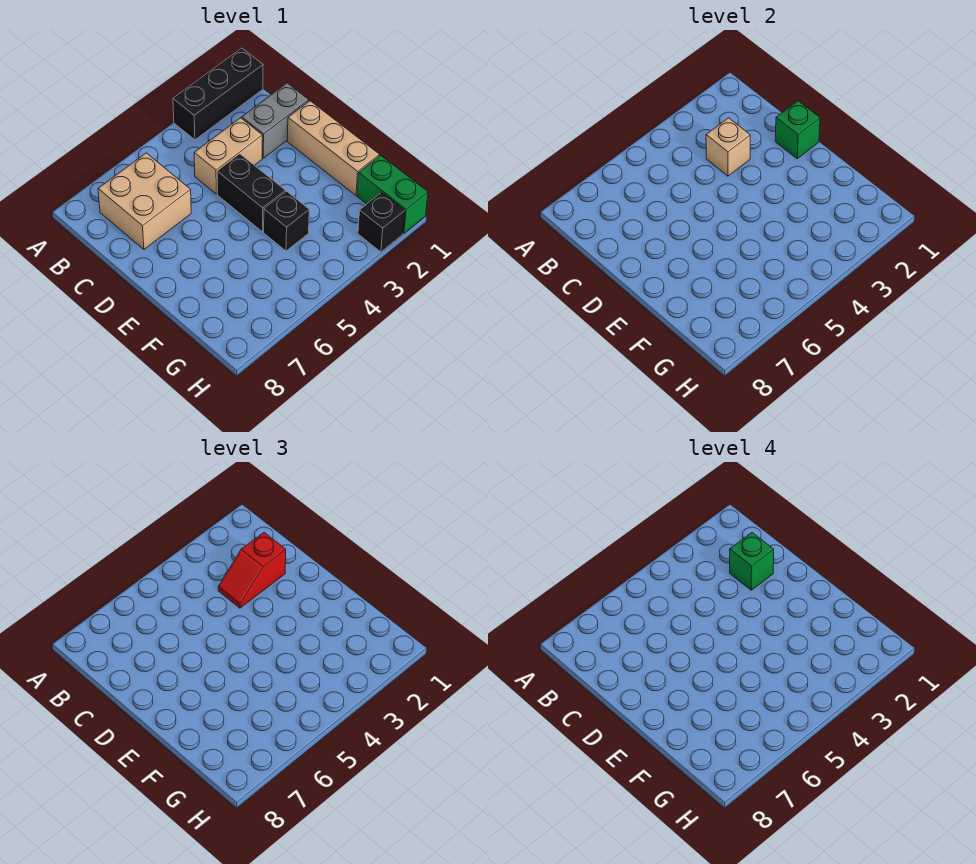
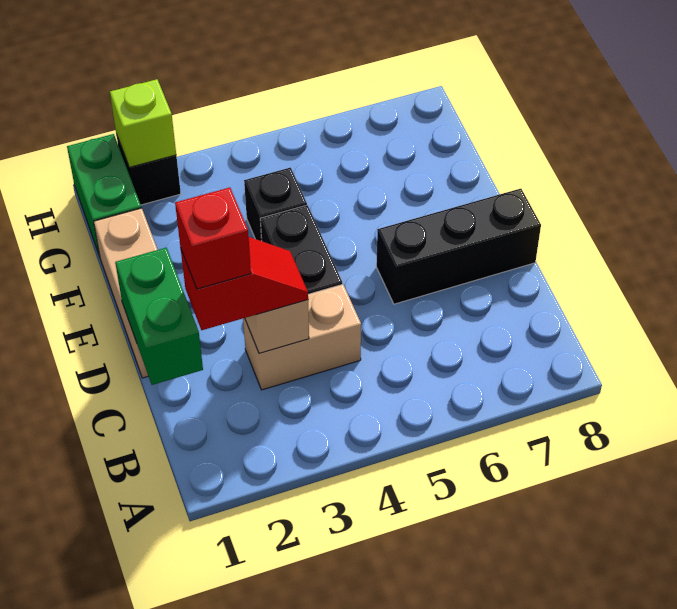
black brick A1:A3 level 1 -> black brick D6:D8 level 1
tan brick B6:C7 level 1 -> none
grey brick C1:C2 level 1 -> none
green brick C2 level 4 -> red brick C2 level 4
green brick D1 level 2 -> green brick C1:D1 level 2
none -> lime brick H2 level 2

